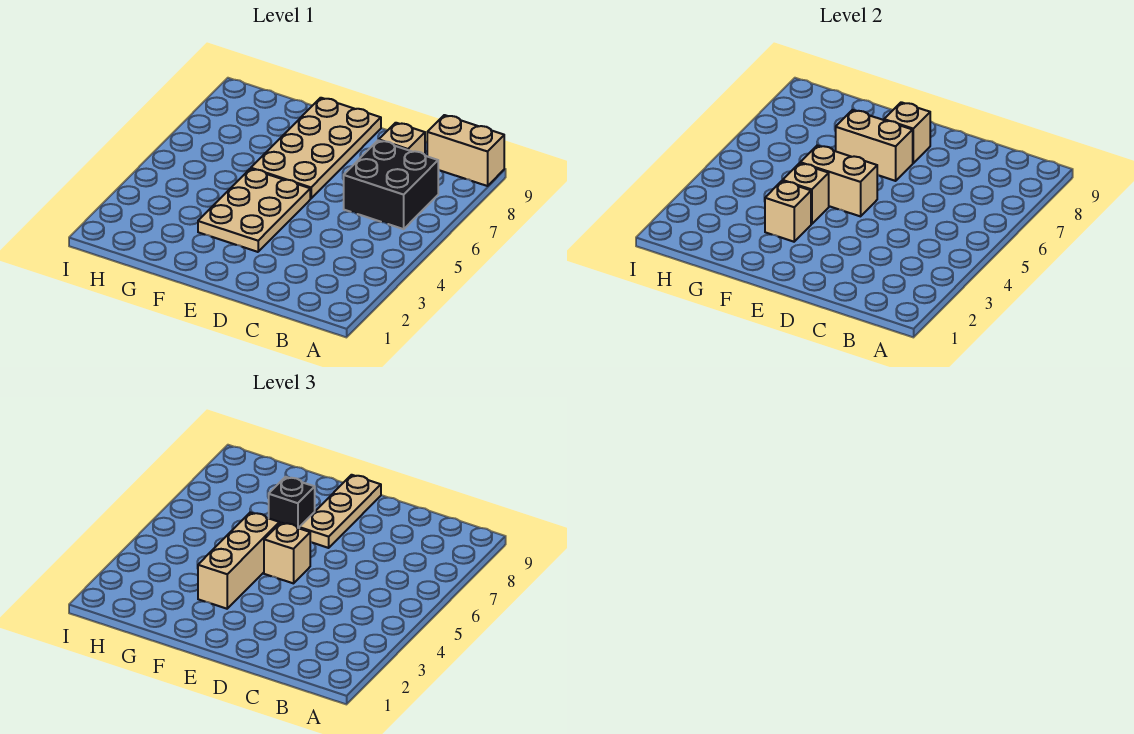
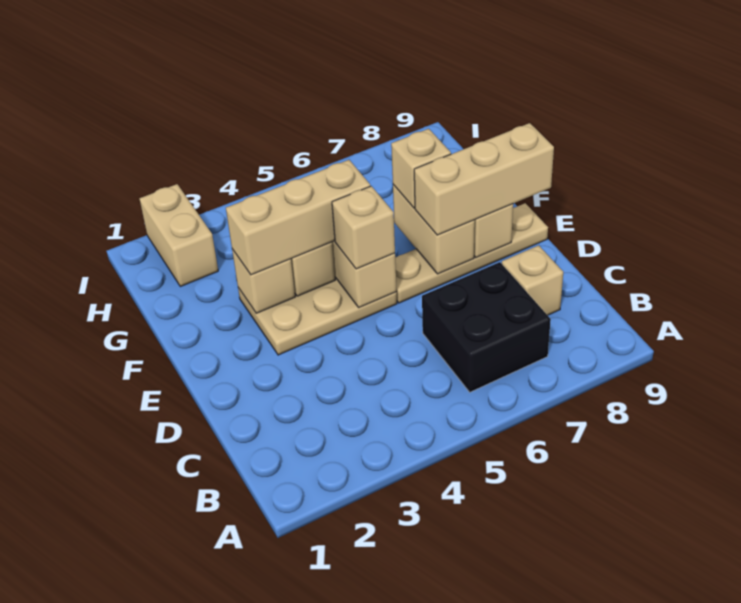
tan brick A9:B9 level 1 -> tan brick H2:I2 level 1
tan plate E6:F9 level 1 -> tan plate E6:E9 level 1
tan plate E7:E9 level 3 -> tan brick E7:E9 level 3
black brick F7 level 3 -> tan brick F7 level 3

